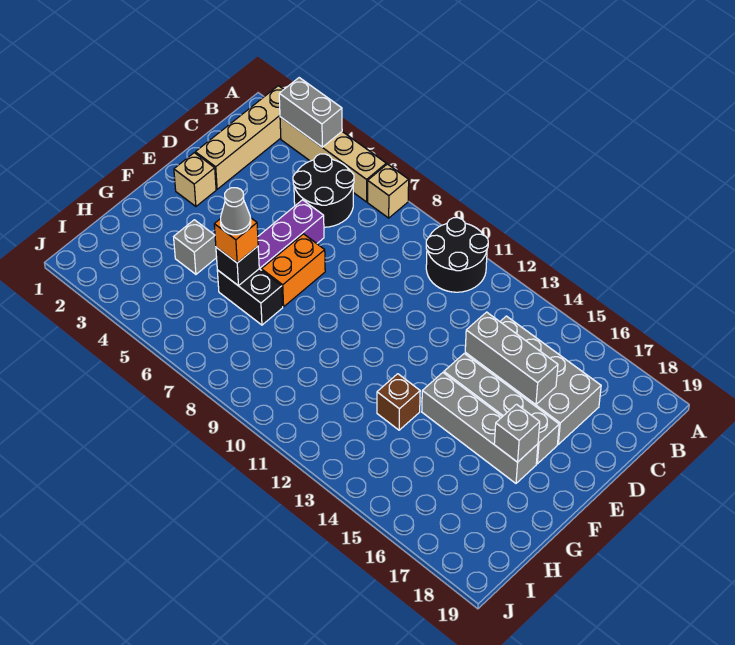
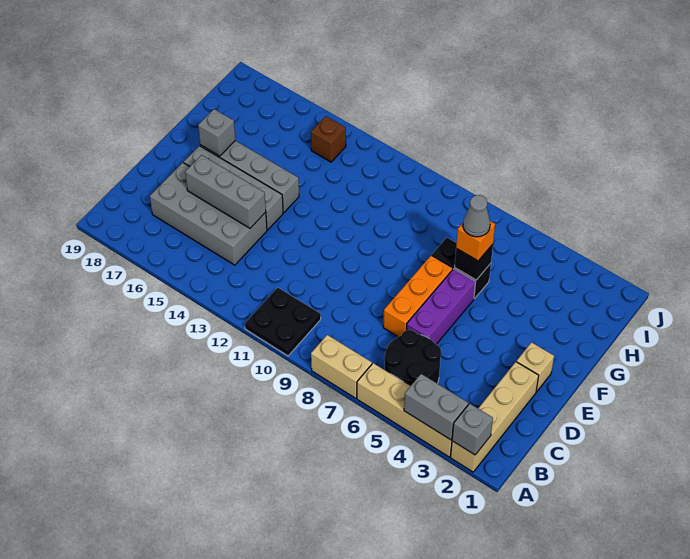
tan brick A7 level 1 -> tan brick A7:A8 level 1
black round brick A10:B11 level 1 -> black plate A10:B11 level 1
orange brick E7:F7 level 1 -> orange brick D7:F7 level 1
grey brick G4 level 1 -> grey brick A2 level 2
brown brick G13 level 1 -> brown brick I14 level 1

